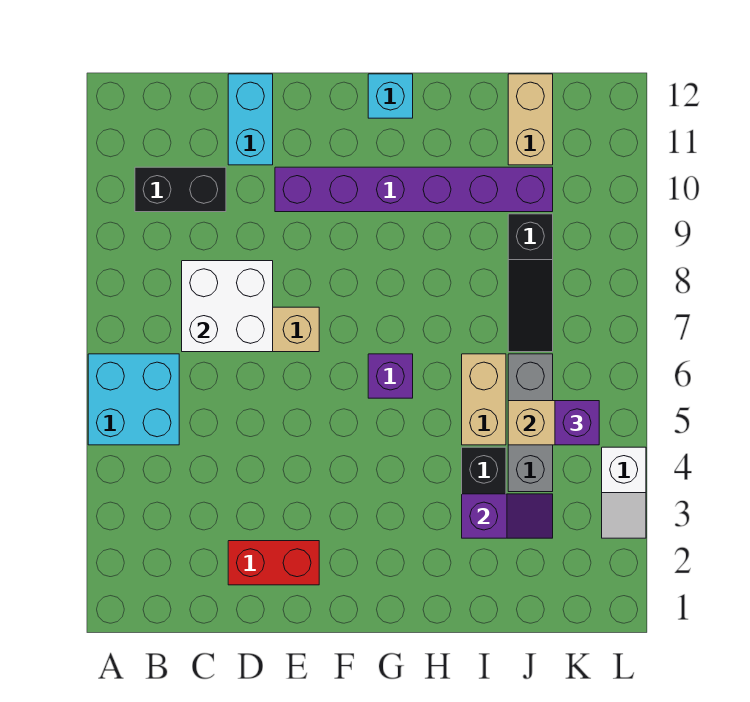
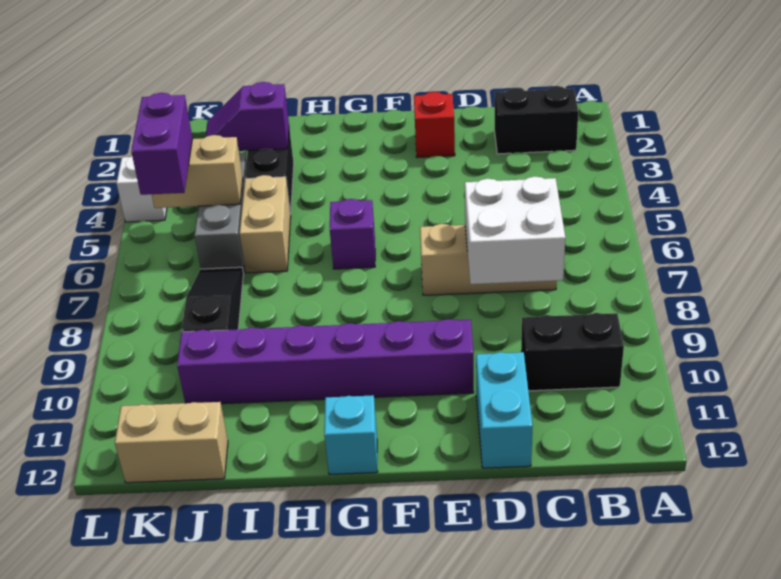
cyan brick A5:B6 level 1 -> none
none -> black brick B2:C2 level 1
red brick D2:E2 level 1 -> red brick E2 level 1
tan brick J11:J12 level 1 -> tan brick J12:K12 level 1
purple brick K5 level 3 -> purple brick K5:K6 level 3

